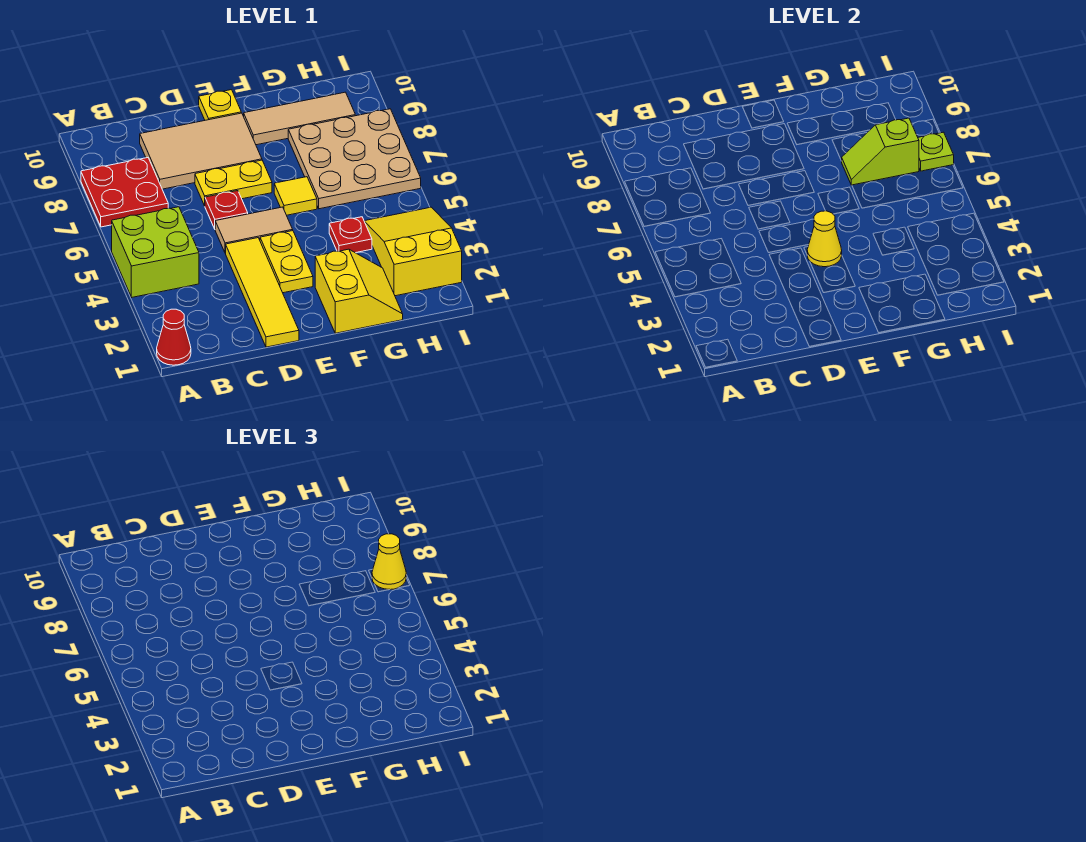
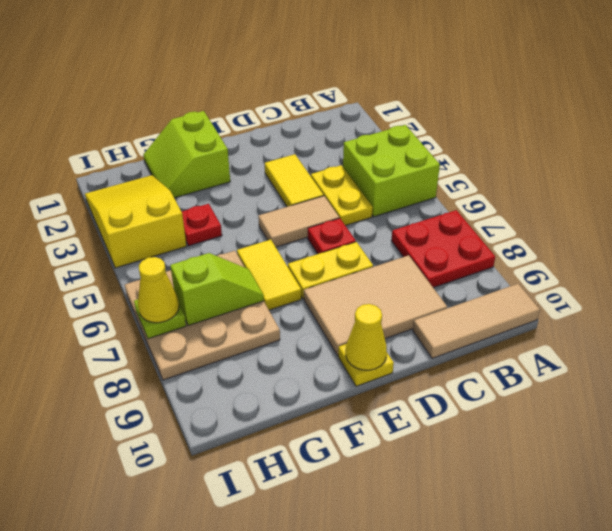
red cone A1 level 1 -> none
yellow tile D1:D4 level 1 -> yellow tile D3:D4 level 1
yellow plate E3:E4 level 1 -> yellow plate C4:C5 level 1
yellow cone E4 level 2 -> yellow cone E10 level 2
yellow slope F1:G2 level 1 top F -> lime slope F1:G2 level 1 top F
yellow tile F6 level 1 -> yellow tile F6:F7 level 1
tan tile F9:H9 level 1 -> tan tile A10:C10 level 1
yellow slope H2:I4 level 1 top 2 -> yellow slope H2:I4 level 1 top 4

